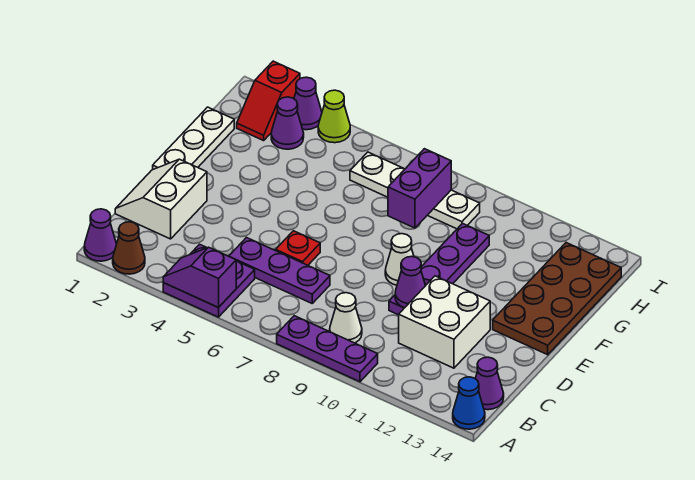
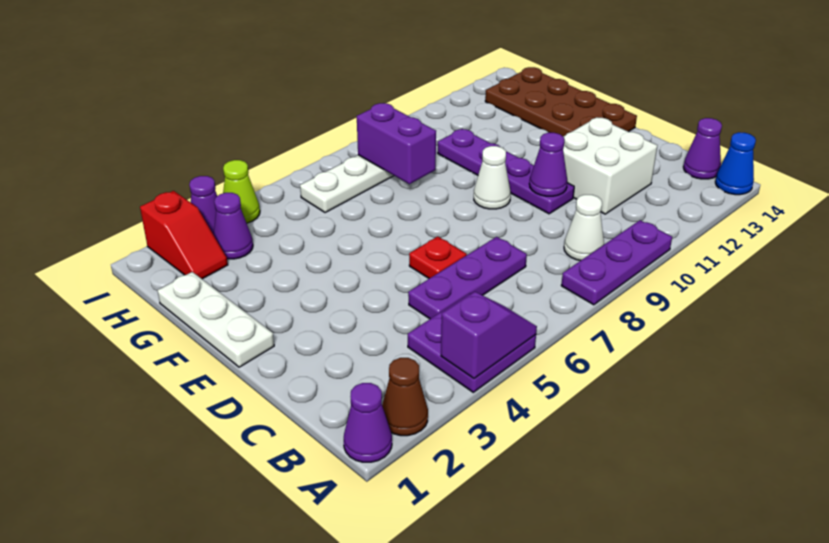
purple slope A4:A5 level 2 top 5 -> purple slope A4:A5 level 2 top 4
white slope C1:D2 level 1 top 2 -> none

